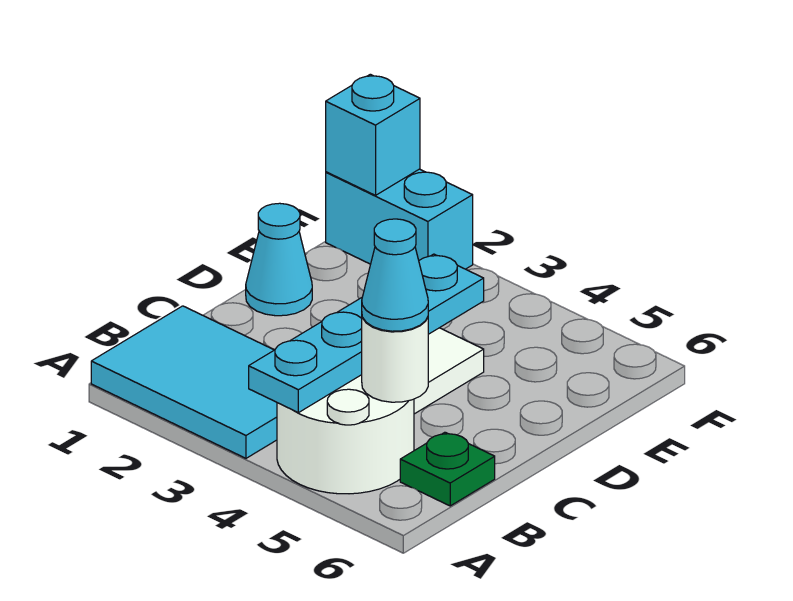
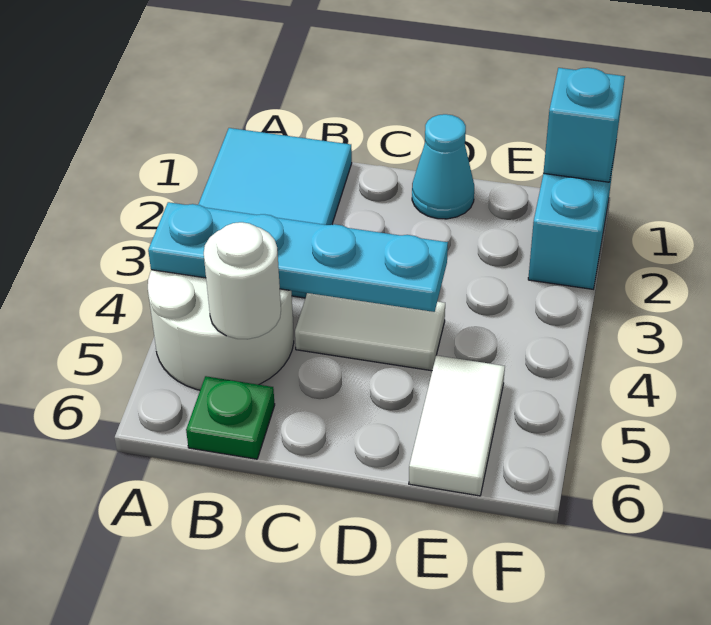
cyan cone B5 level 3 -> none
none -> white tile E5:E6 level 1

